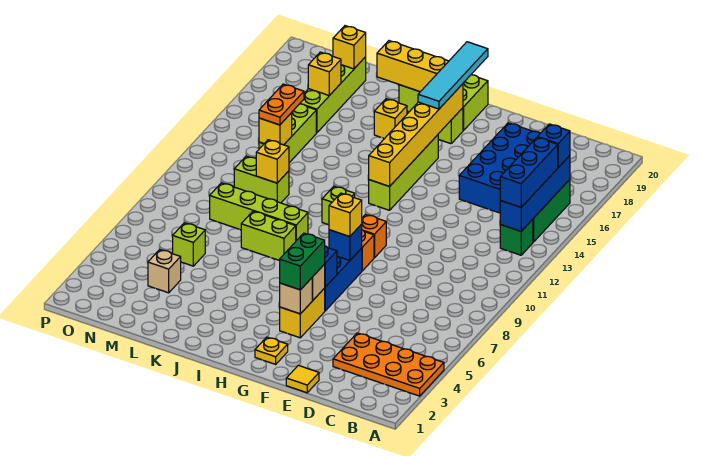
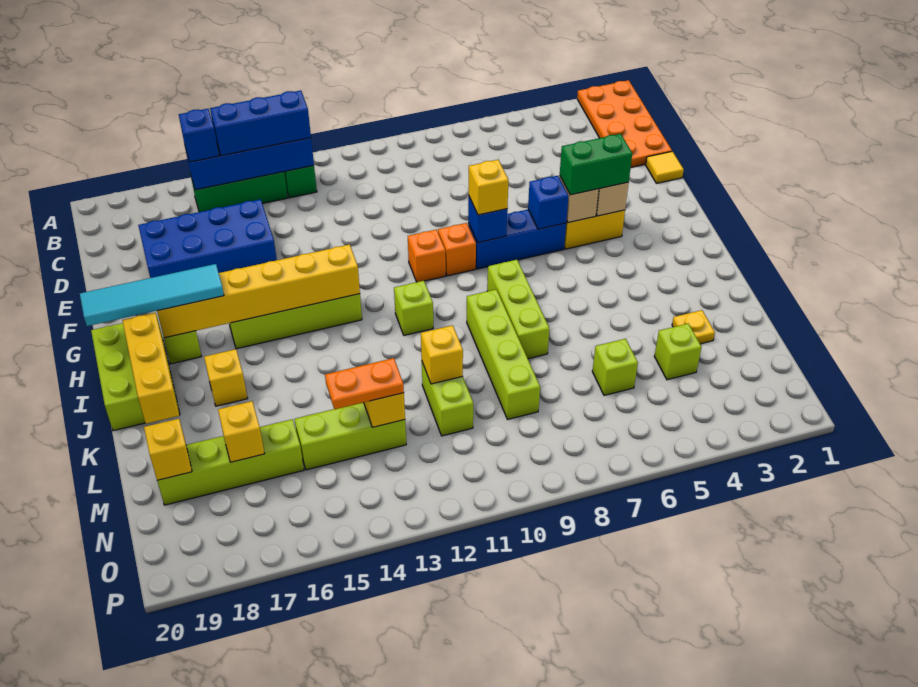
orange plate A3:D4 level 1 -> orange plate A1:D2 level 1
yellow plate G2 level 1 -> yellow plate L3 level 1
lime brick J8:K8 level 1 -> lime brick I8:K8 level 1
tan brick M4 level 1 -> lime brick M4 level 1

